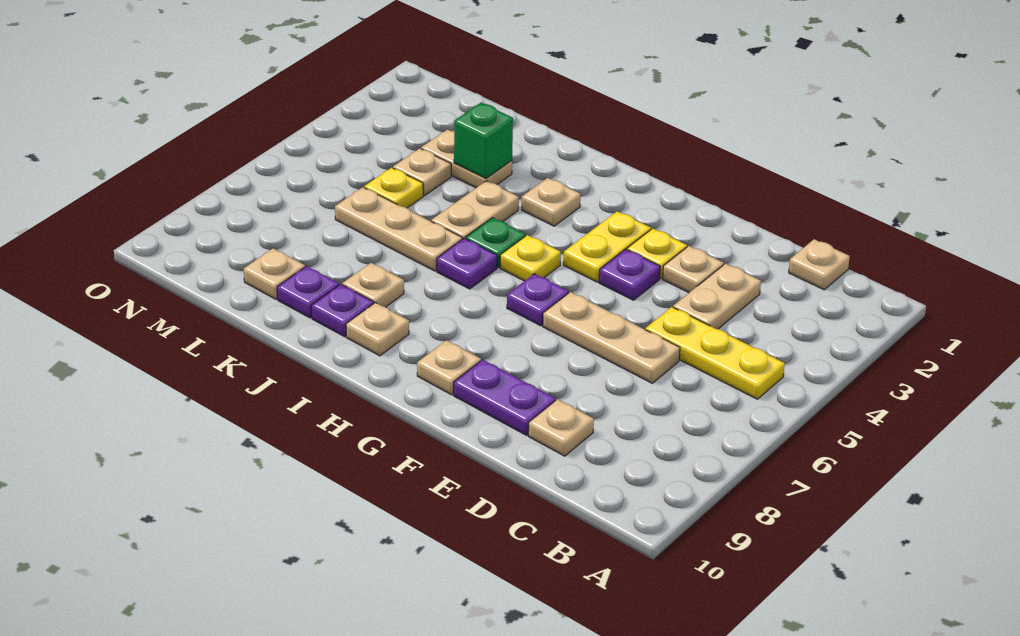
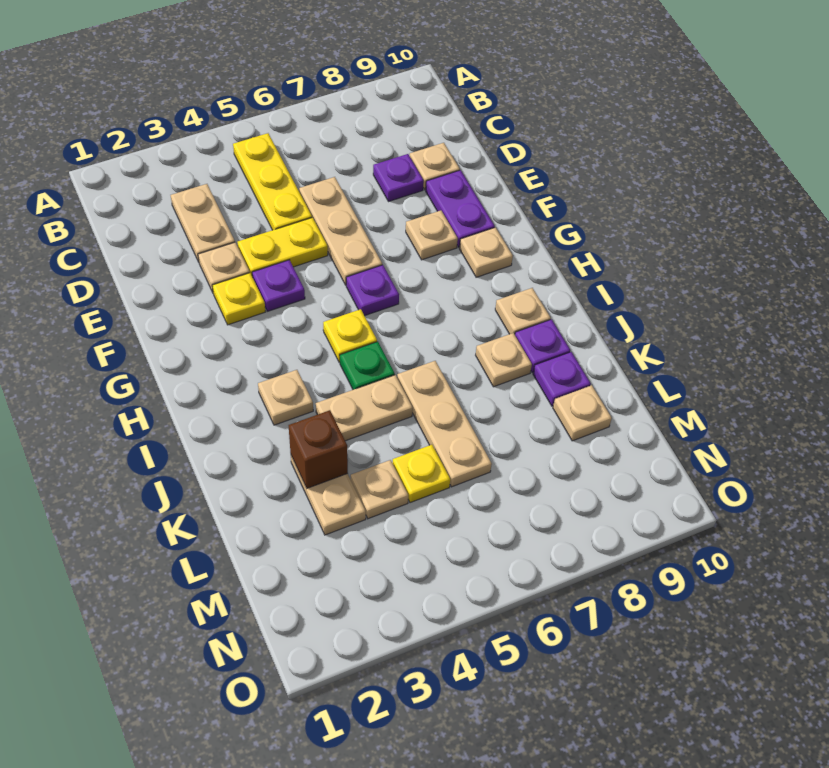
tan plate C1 level 1 -> tan plate F8 level 1
tan plate D3:D4 level 1 -> tan plate C3:D3 level 1
yellow plate G3:G4 level 1 -> yellow plate E4:E5 level 1
purple plate I6 level 1 -> purple plate D8 level 1
green brick K3 level 2 -> brown brick K3 level 2

